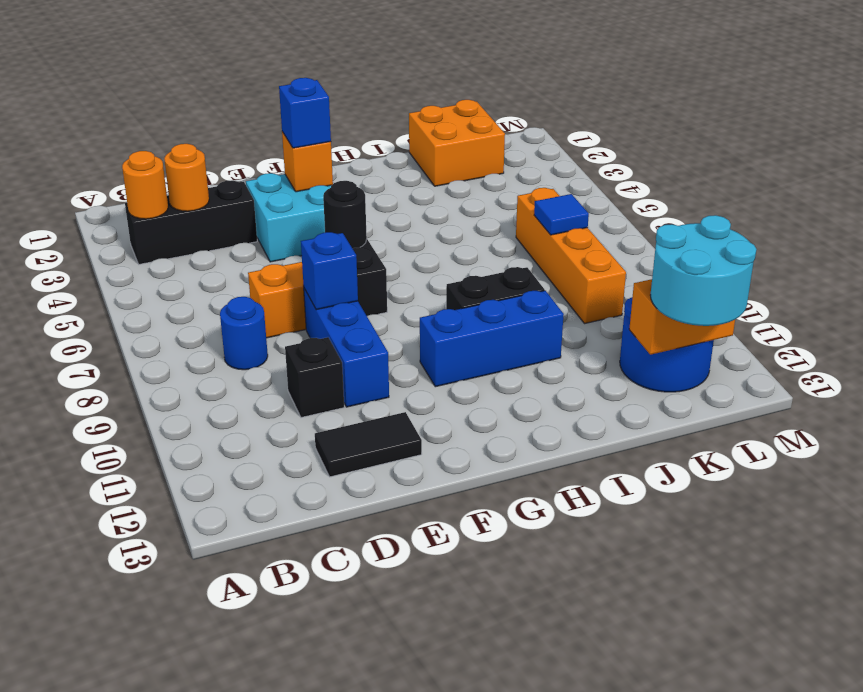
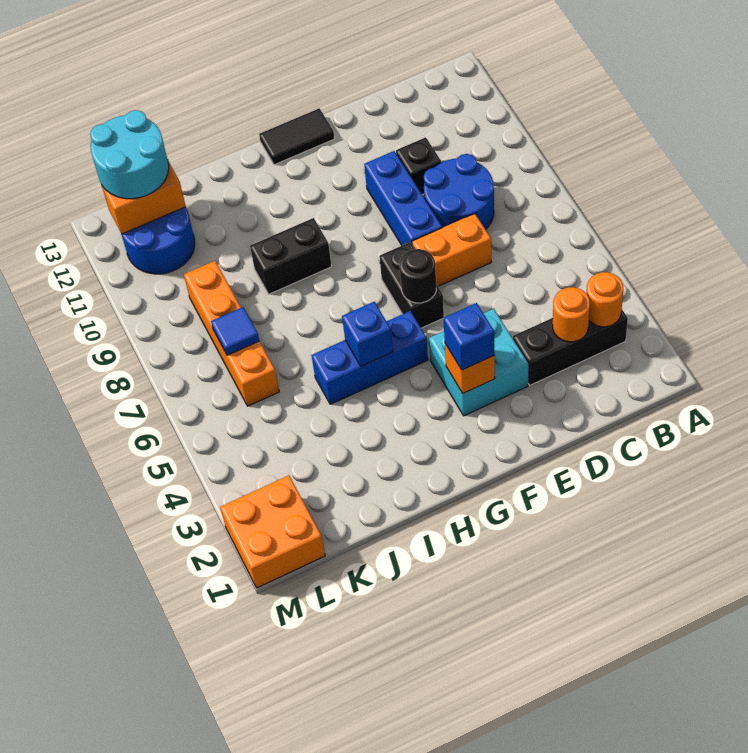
blue round brick C8 level 1 -> blue round brick C8:D9 level 1
black tile D12:E12 level 1 -> black tile F13:G13 level 1
blue brick E8 level 2 -> blue brick H5 level 2
blue brick G10:I10 level 1 -> blue brick G5:I5 level 1
orange brick J1:K2 level 1 -> orange brick L1:M2 level 1

